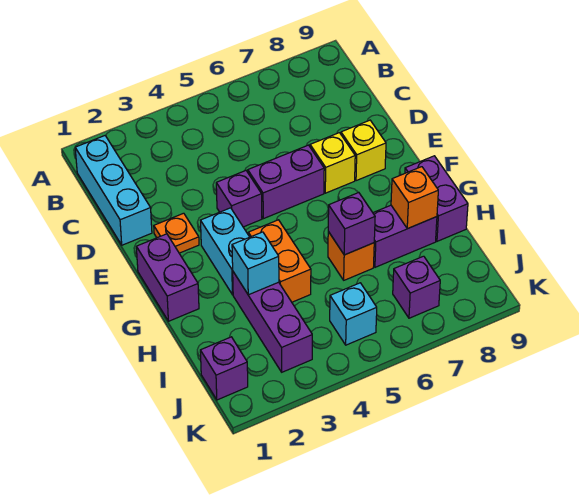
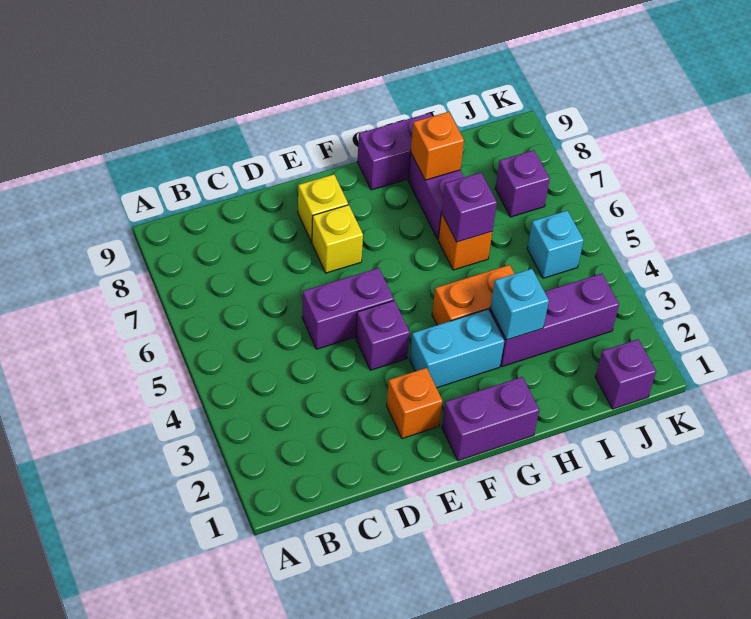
cyan brick B1:D1 level 1 -> none
orange plate E2 level 1 -> orange brick E2 level 1
purple brick E5:E6 level 1 -> purple brick D5:E5 level 1

